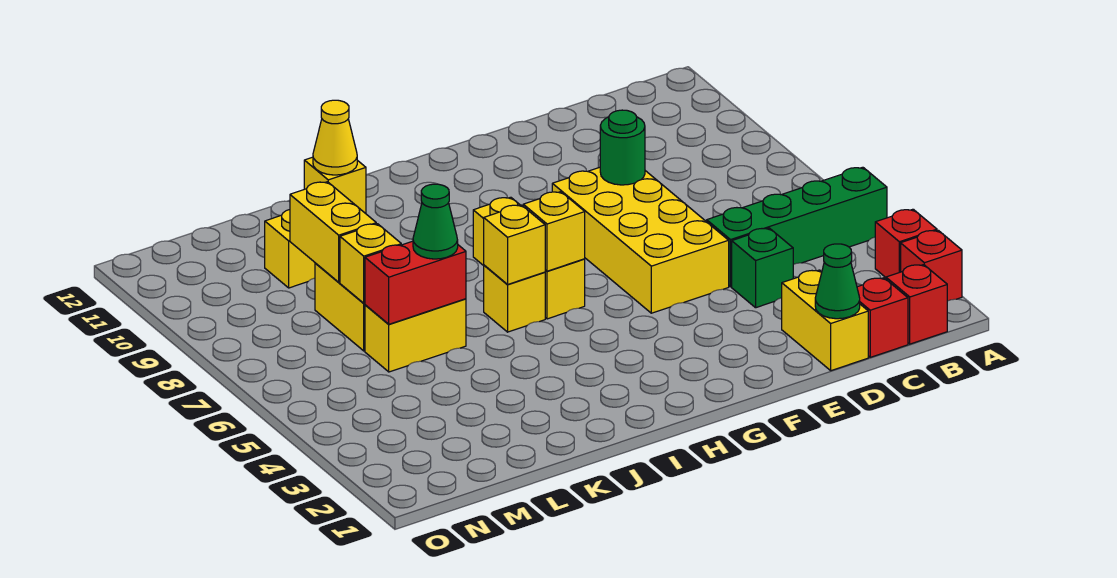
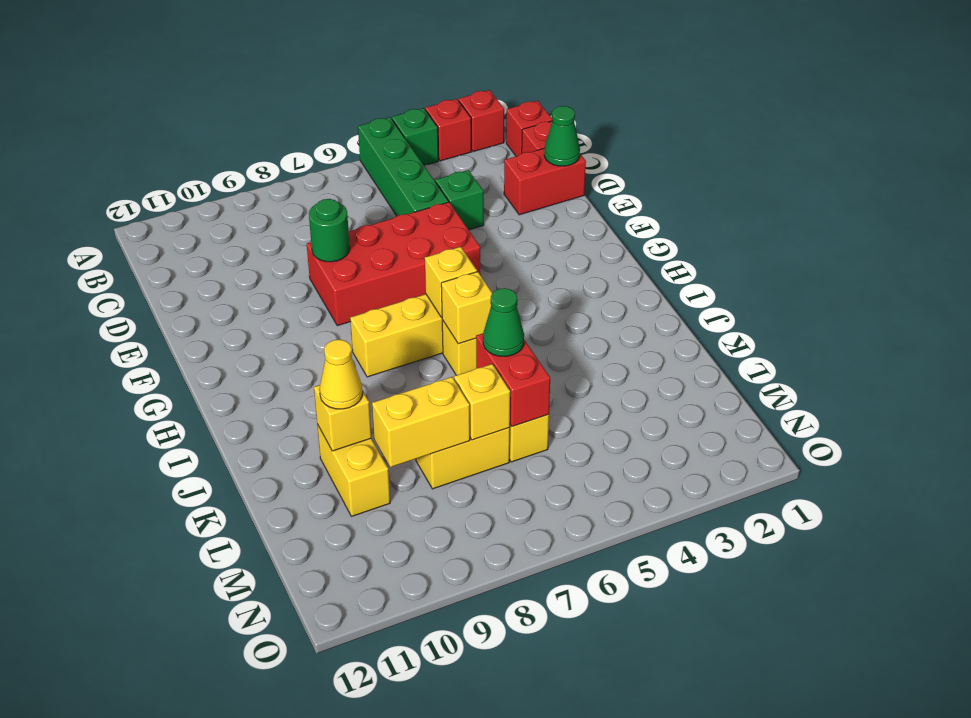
none -> green brick A4 level 1
yellow brick D1:D2 level 1 -> red brick D1:D2 level 1
yellow brick E5:F8 level 1 -> red brick E5:F8 level 1

